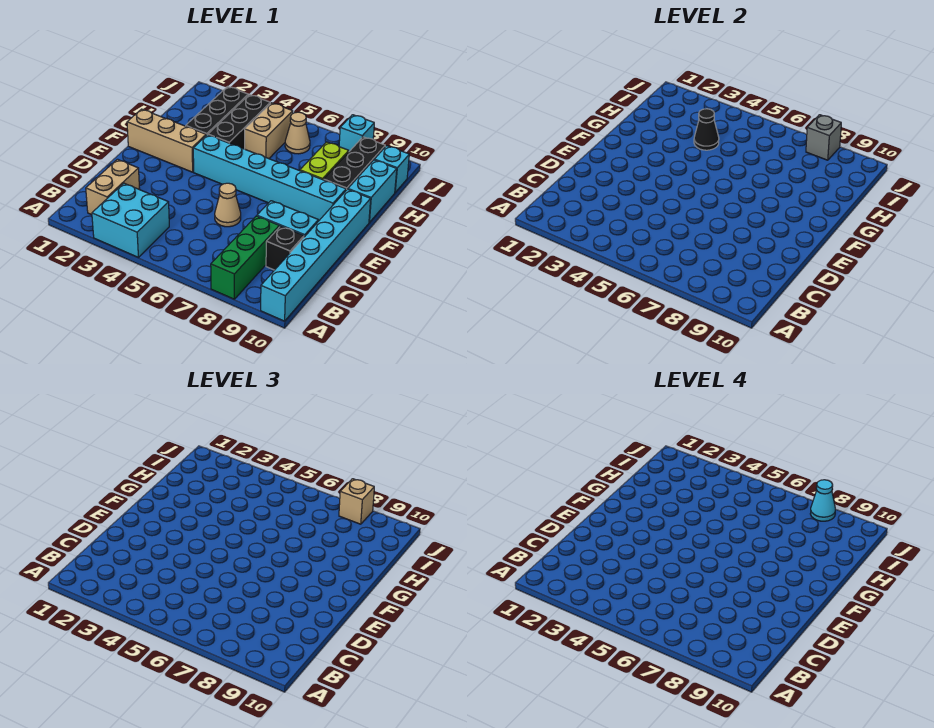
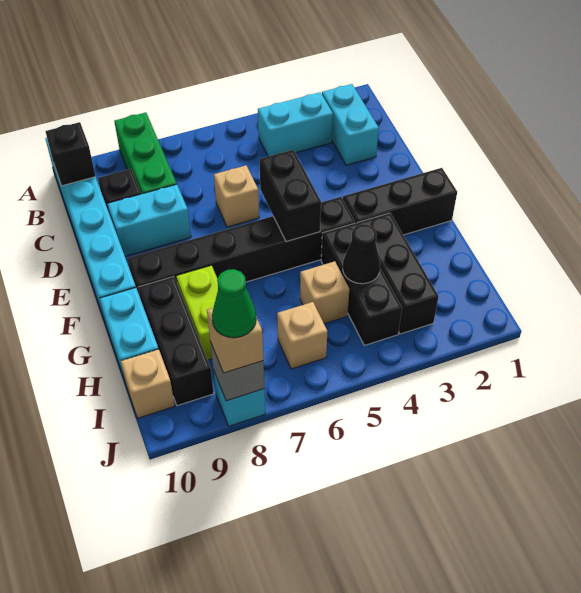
cyan brick A3:B4 level 1 -> cyan brick B3:B4 level 1
tan brick B2:C2 level 1 -> cyan brick B2:C2 level 1
none -> black brick B10 level 2
tan cone D6 level 1 -> tan brick D6 level 1
none -> black brick E5:F5 level 2
tan brick F1:F3 level 1 -> black brick F1:F3 level 1
cyan brick F4:F9 level 1 -> black brick F4:F9 level 1
tan brick H5:I5 level 1 -> tan brick H5 level 1
tan cone I6 level 1 -> tan brick I6 level 1
cyan brick I10 level 1 -> tan brick I10 level 1
cyan cone J8 level 4 -> green cone J8 level 4

